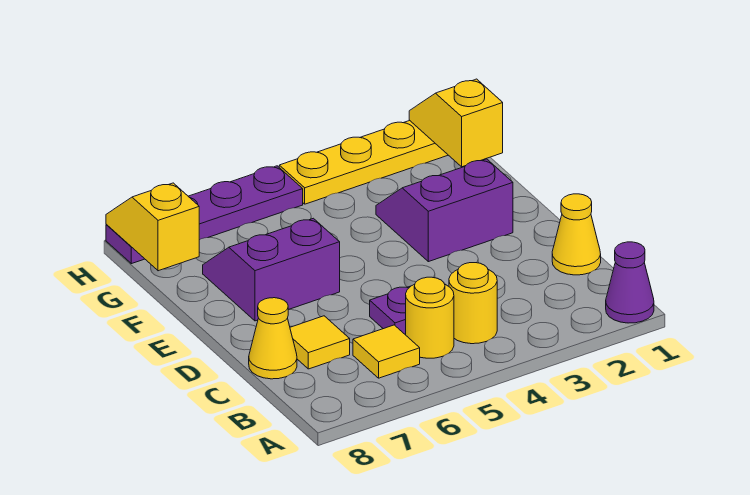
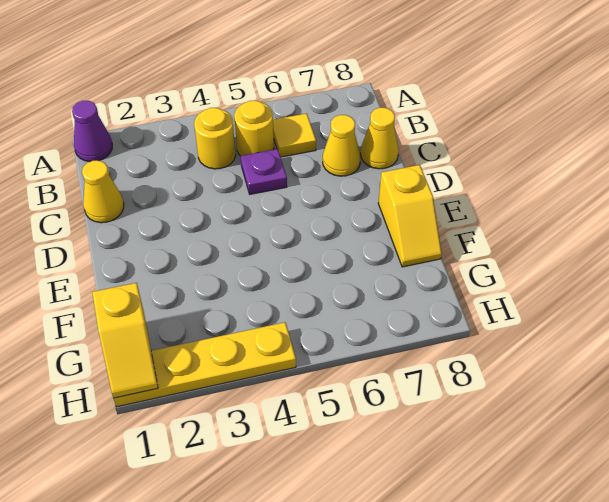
yellow tile C7 level 1 -> yellow cone C7 level 1
purple slope E2:F3 level 1 top E -> none
purple slope E6:F7 level 1 top E -> none
yellow slope G8:H8 level 2 top G -> yellow slope E8:F8 level 1 top E
purple plate H5:H8 level 1 -> none

